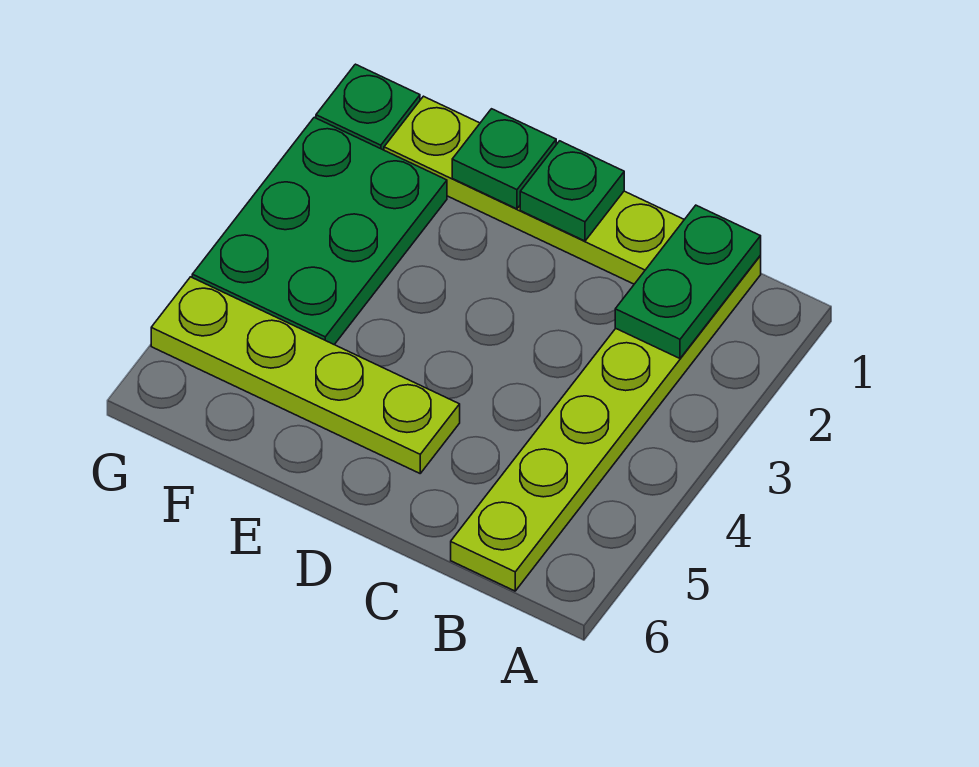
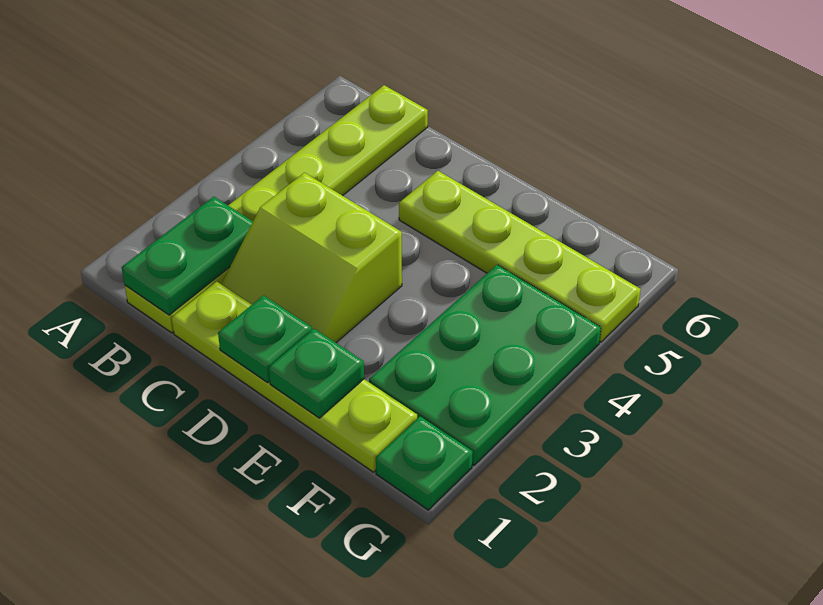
none -> lime slope C2:D3 level 1 top 3

